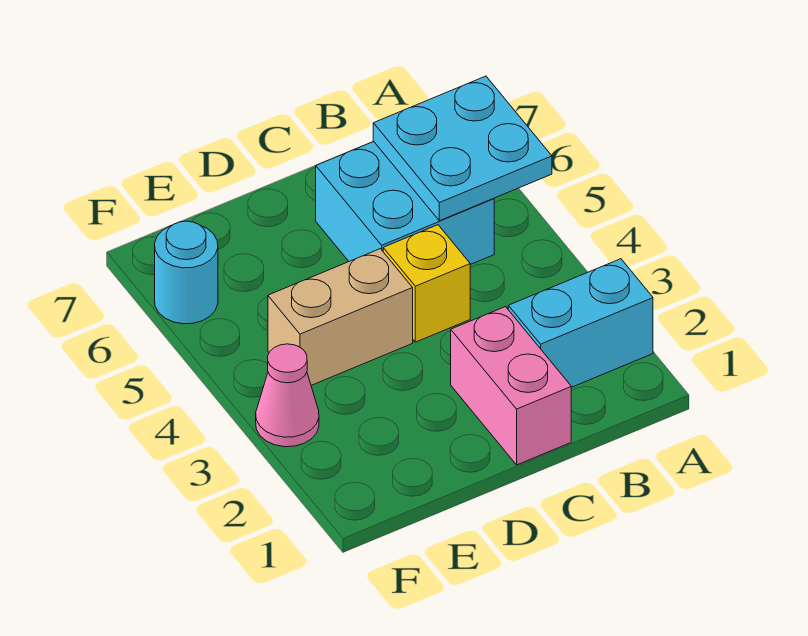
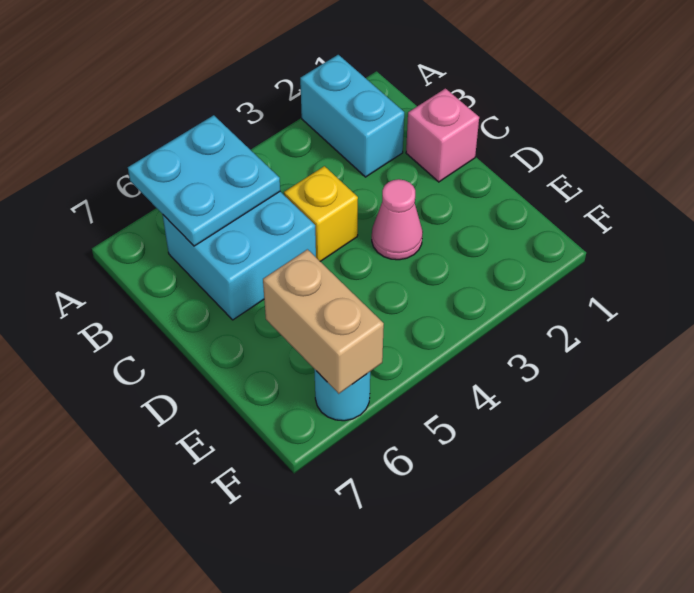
pink brick C1:C2 level 1 -> pink brick C1 level 1
tan brick D4:E4 level 1 -> tan brick E6:F6 level 2
pink cone F3 level 1 -> pink cone D3 level 1

